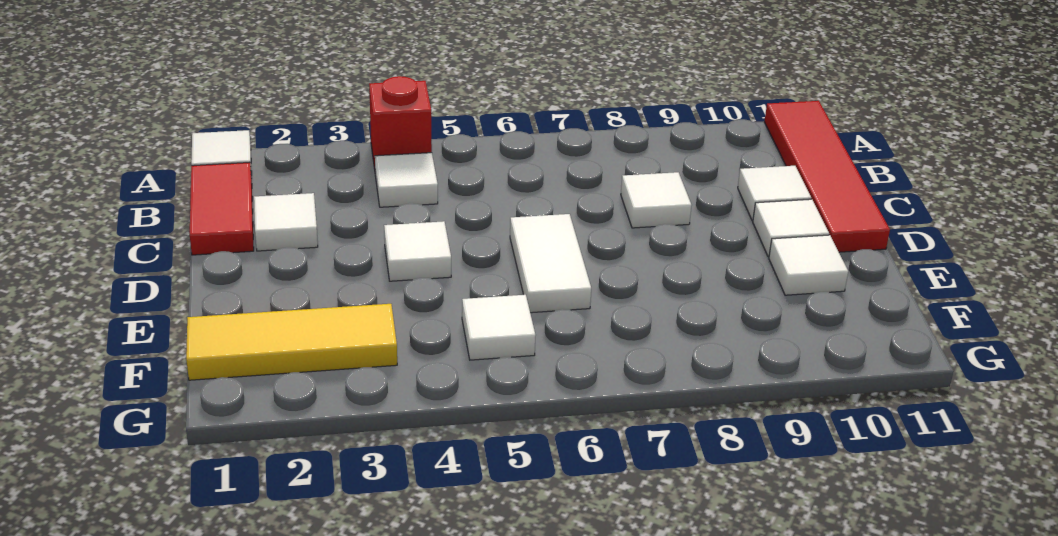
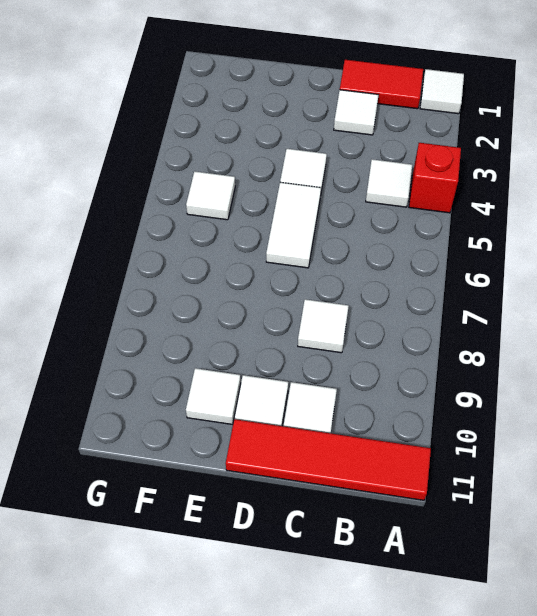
white tile D6:E6 level 1 -> white tile D5:D6 level 1
yellow tile F1:F3 level 1 -> none

